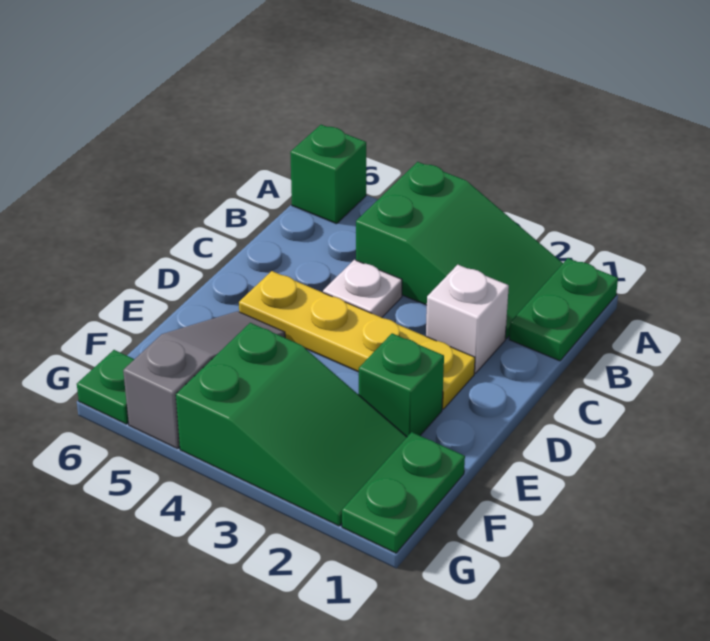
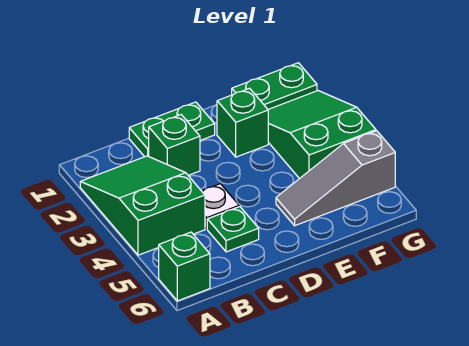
green plate A1:B1 level 1 -> green plate C1:D1 level 1
white brick C2 level 1 -> green brick C2 level 1
yellow plate D2:D5 level 1 -> none
green plate G6 level 1 -> green plate C5 level 1

